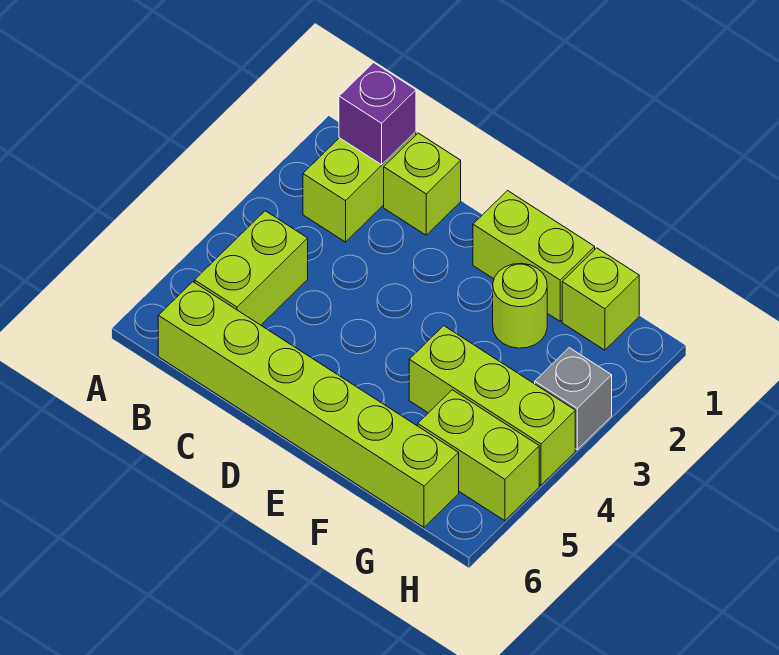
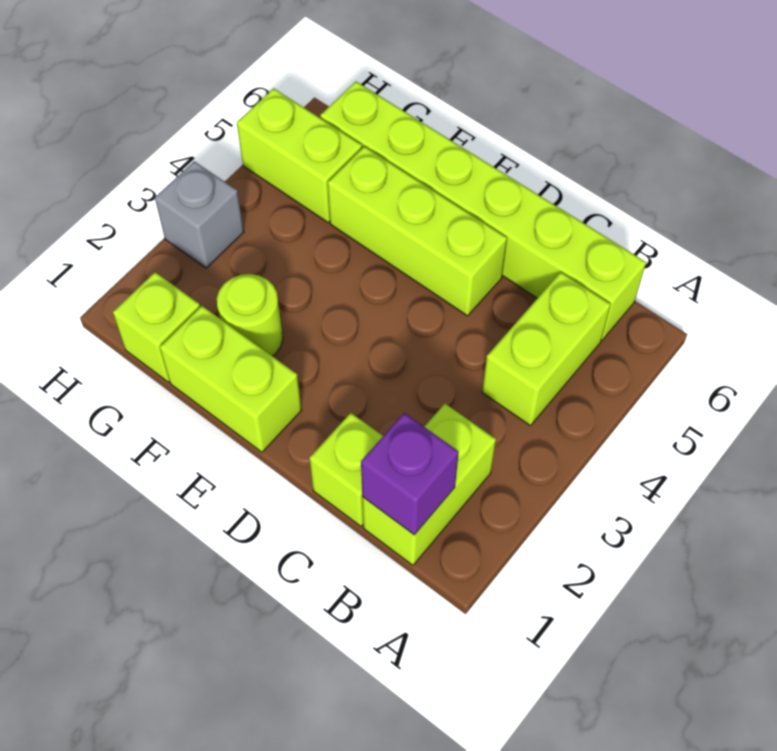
lime brick F4:H4 level 1 -> lime brick D5:F5 level 1

